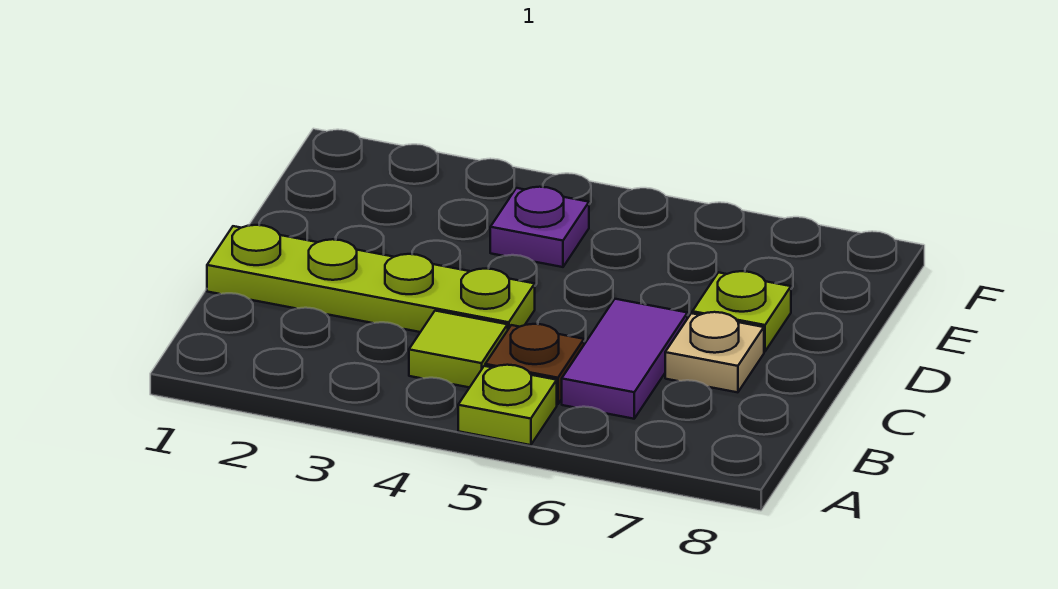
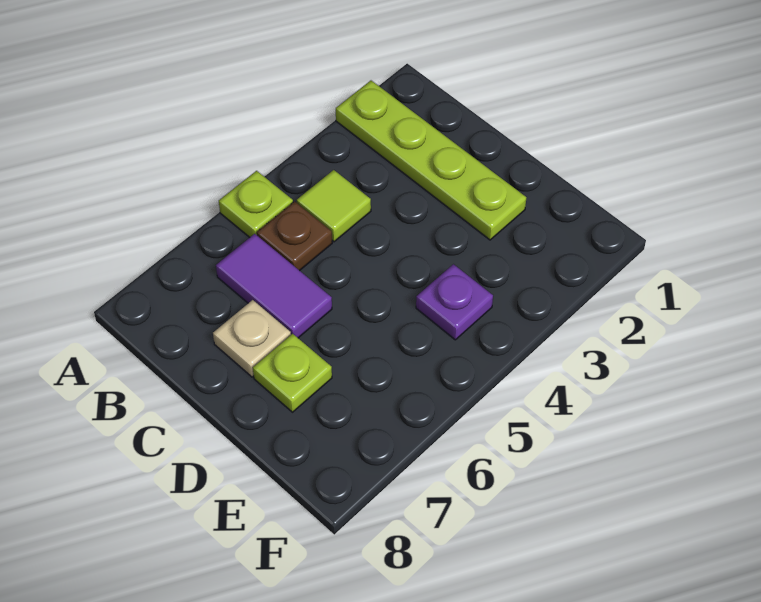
lime plate C1:C4 level 1 -> lime plate A2:D2 level 1

